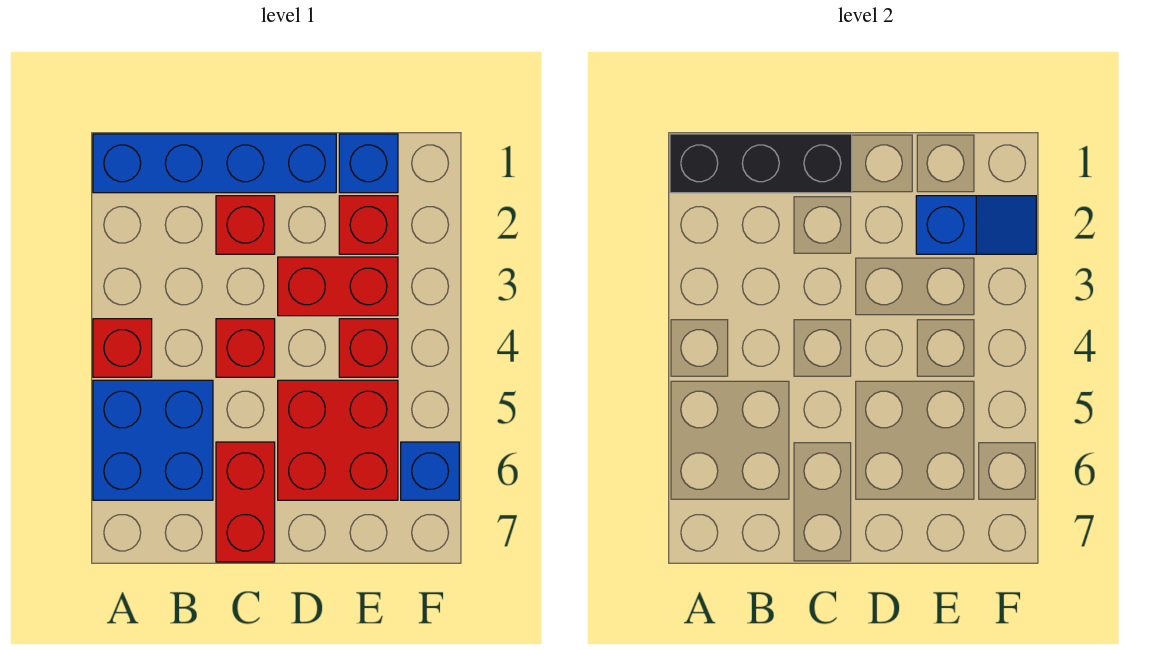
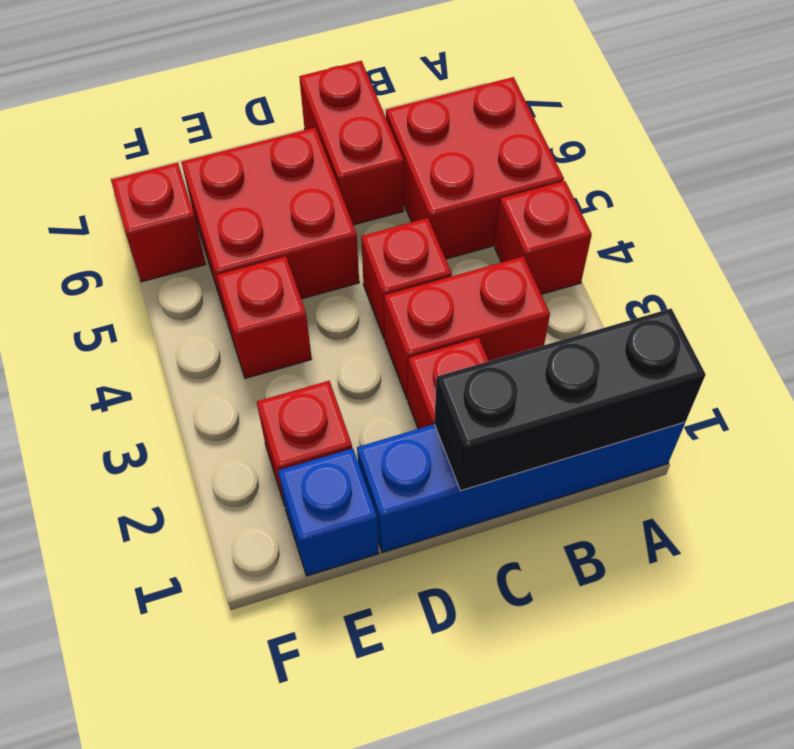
blue brick A5:B6 level 1 -> red brick A5:B6 level 1
red brick D3:E3 level 1 -> red brick B3:C3 level 1
blue slope E2:F2 level 2 top E -> none
blue brick F6 level 1 -> red brick F6 level 1

